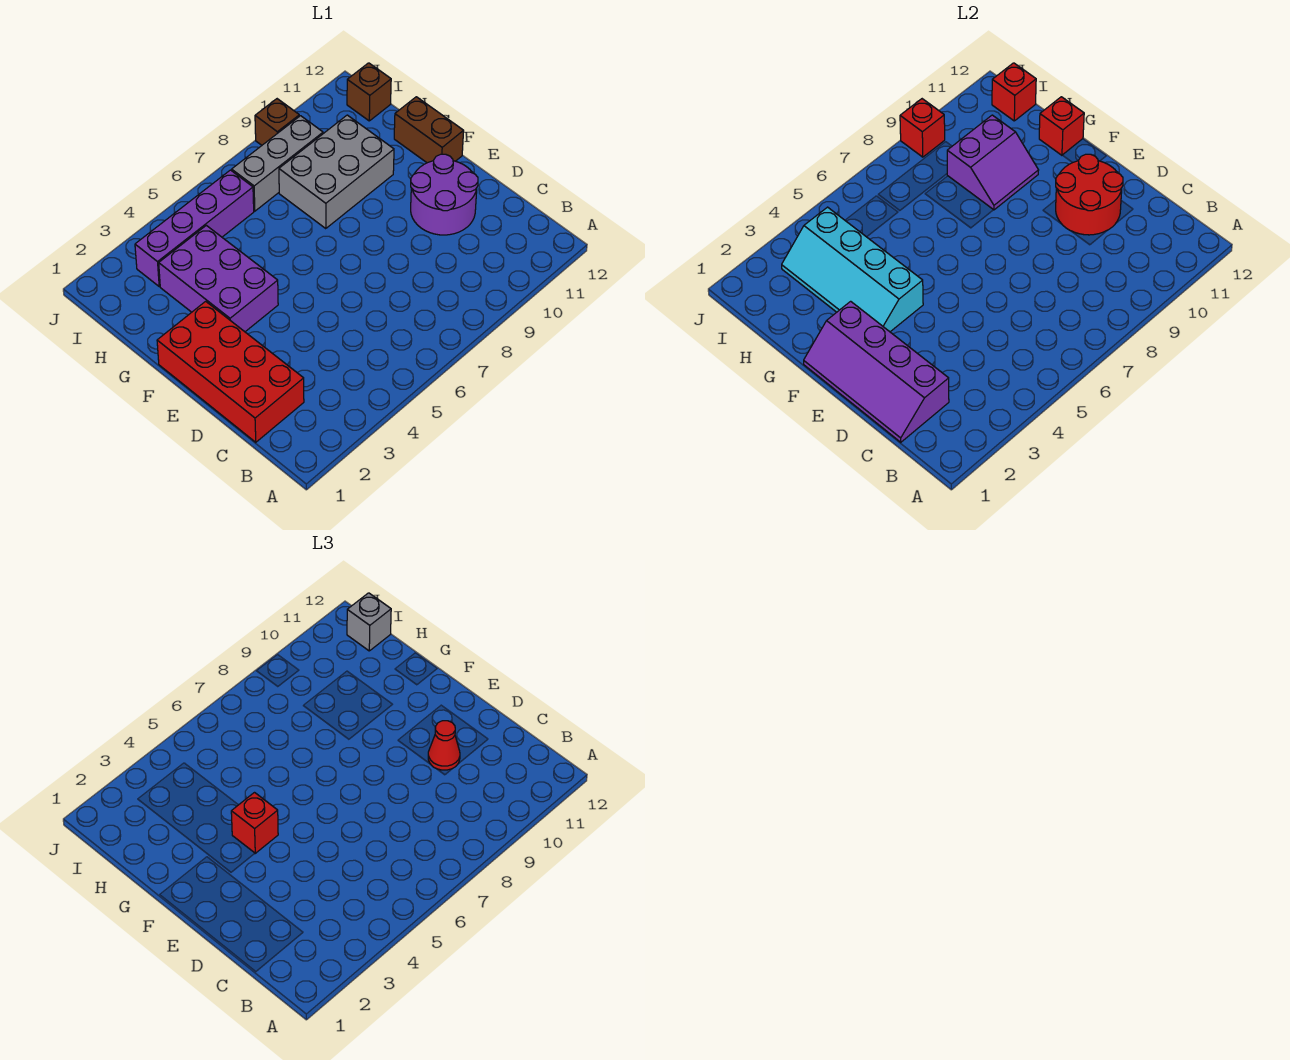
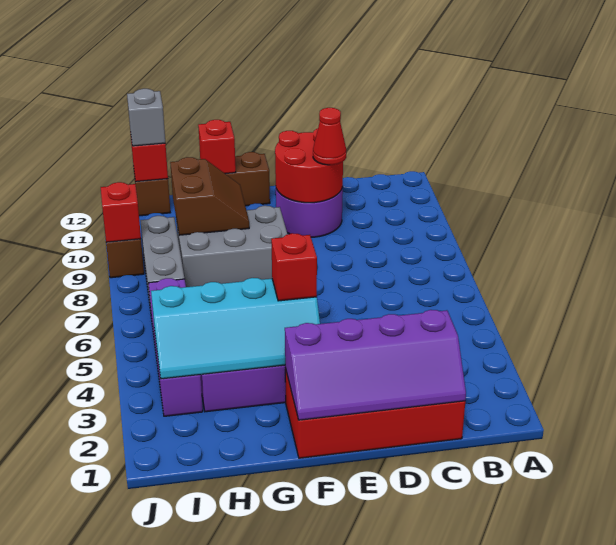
grey brick G8:H10 level 1 -> grey brick F8:H9 level 1
purple slope G9:H10 level 2 top H -> brown slope G9:H10 level 2 top H

